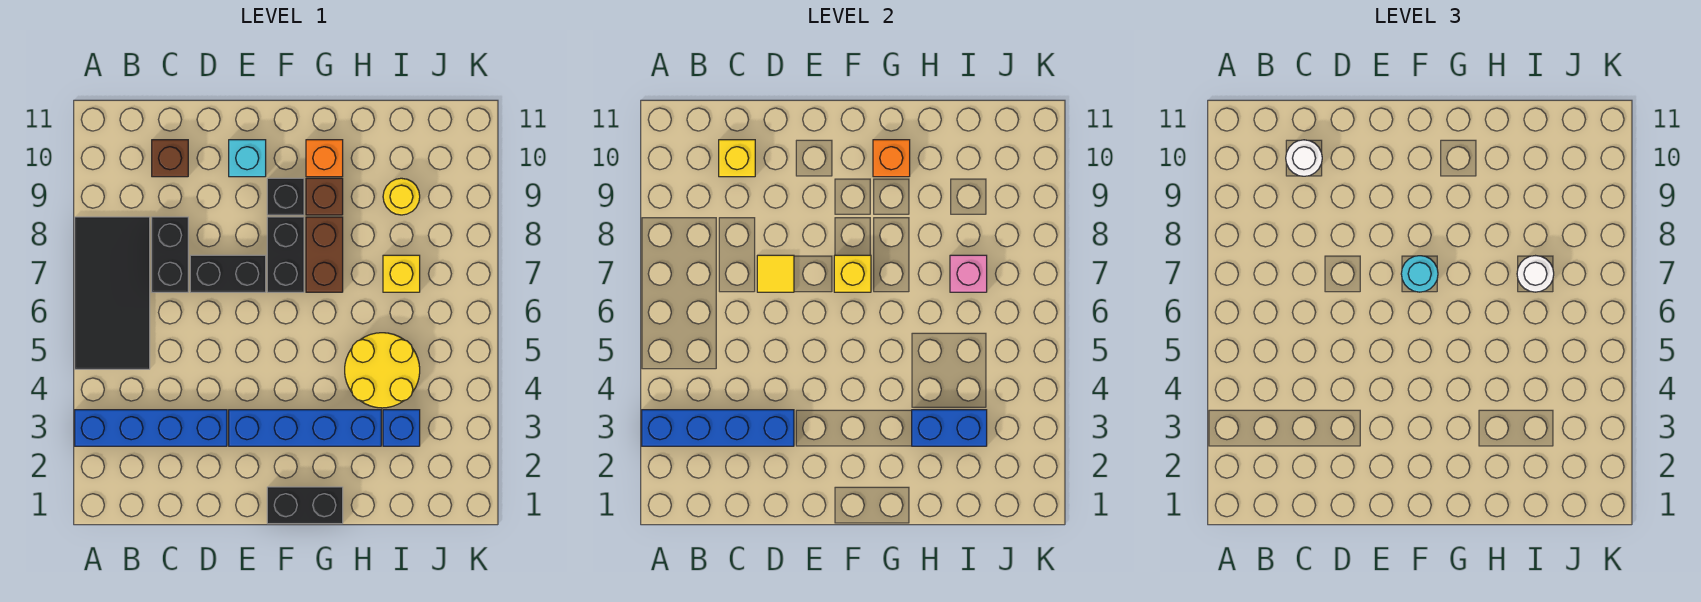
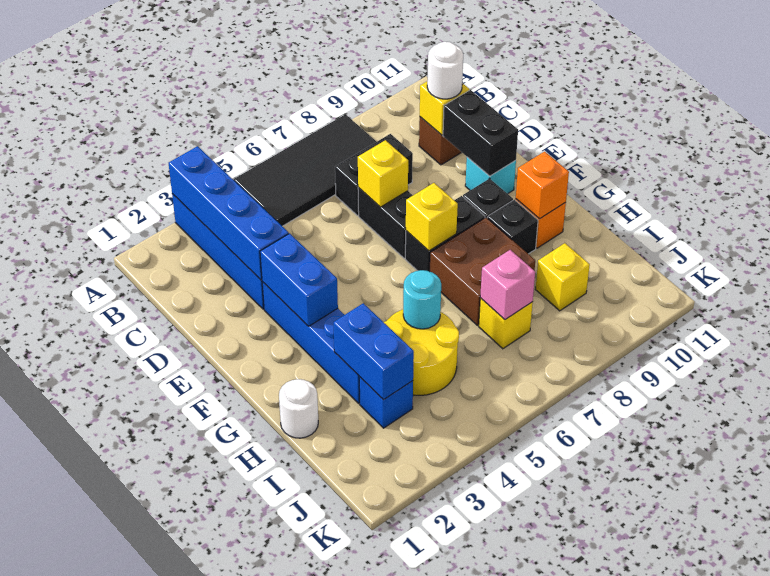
yellow tile D7 level 2 -> yellow brick D7 level 2
none -> blue brick E3:F3 level 2
black brick F1:G1 level 1 -> black brick D10:E10 level 2
cyan round brick F7 level 3 -> cyan round brick H5 level 2
brown brick G7:G8 level 1 -> brown brick G7:H8 level 1
brown brick G9 level 1 -> black brick G9 level 1
white round brick I7 level 3 -> white round brick H1 level 1
yellow round brick I9 level 1 -> yellow brick I9 level 1

